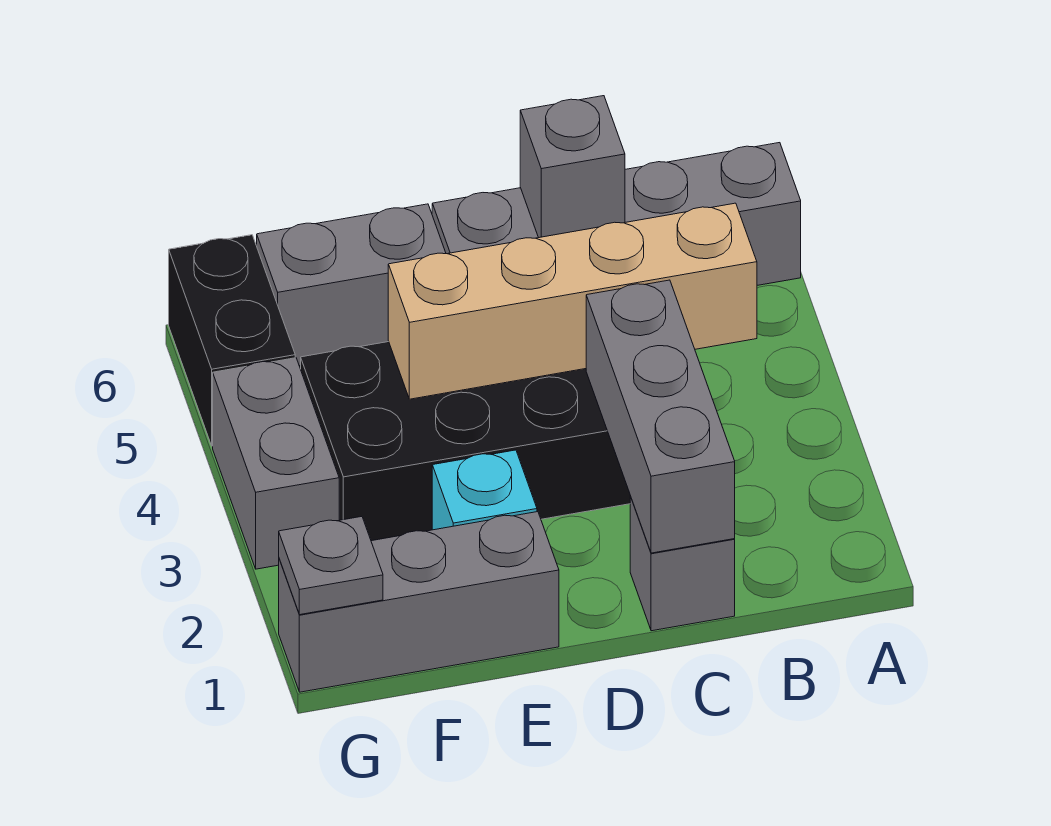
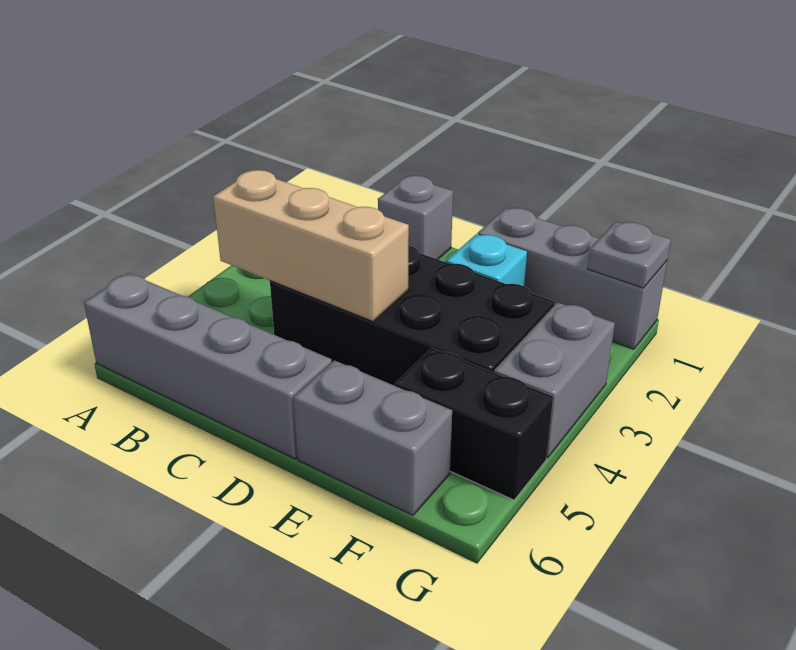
tan brick B4:E4 level 2 -> tan brick B4:D4 level 2
grey brick C1:C3 level 2 -> none
grey brick C6 level 2 -> none
black brick G5:G6 level 1 -> black brick F5:G5 level 1

